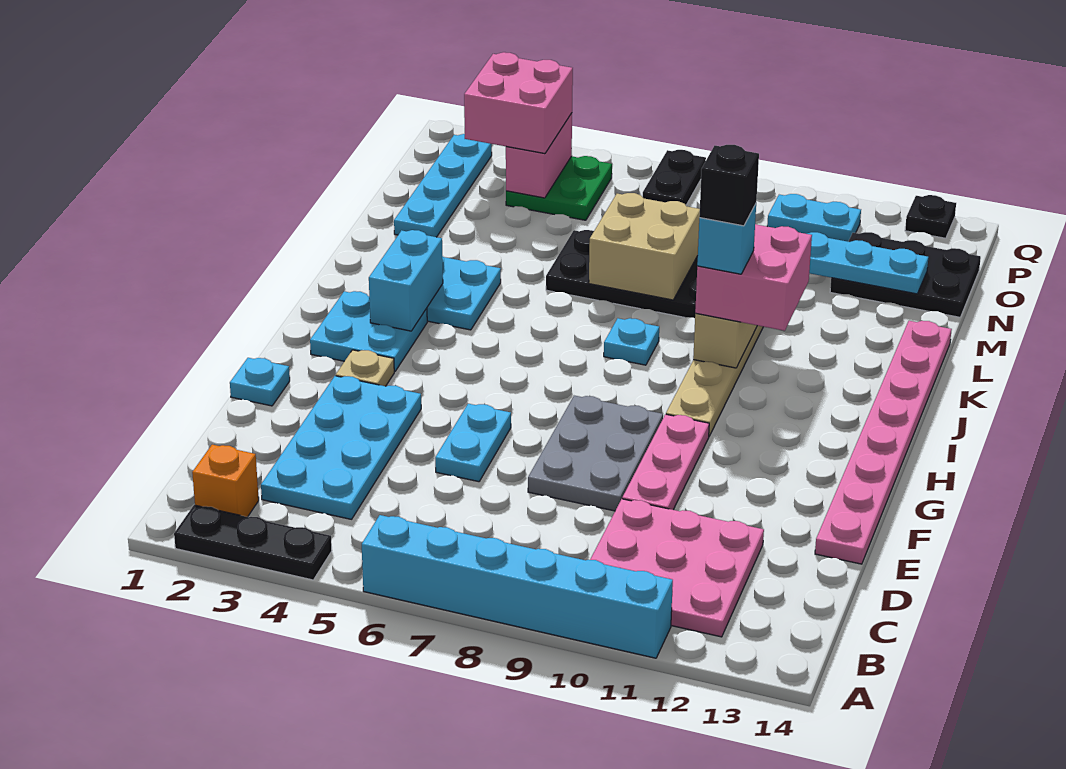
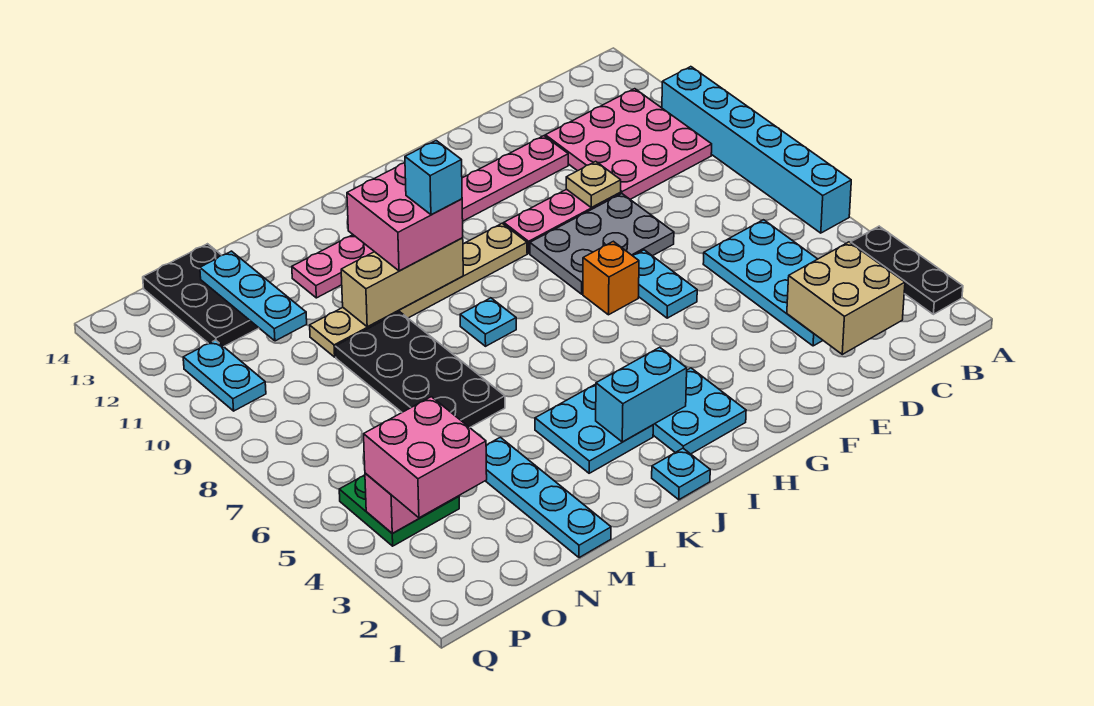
orange brick B2 level 1 -> orange brick G7 level 1
cyan plate C3:F4 level 1 -> cyan plate C3:D6 level 1
cyan plate E6:F6 level 1 -> cyan plate F6:F7 level 1
pink plate E14:L14 level 1 -> pink plate E12:L12 level 1
cyan plate F1 level 1 -> cyan plate J1 level 1
tan plate G3 level 1 -> tan plate E10 level 2
black brick J10 level 5 -> none
tan brick L7:M8 level 2 -> tan brick C2:D3 level 2
cyan plate M2:P2 level 1 -> cyan plate M1:M4 level 1
black plate P7:Q7 level 1 -> none
black plate Q13 level 1 -> none

